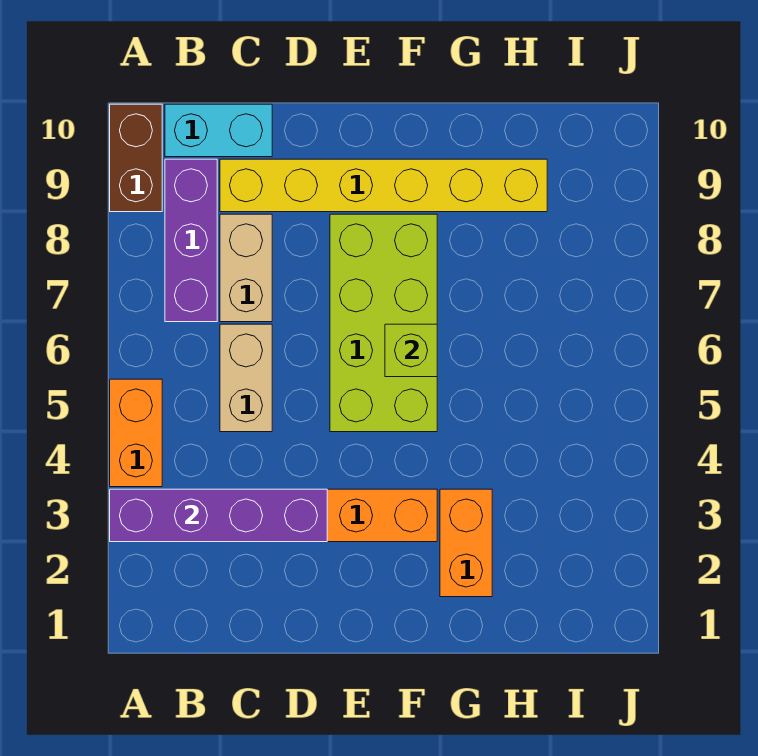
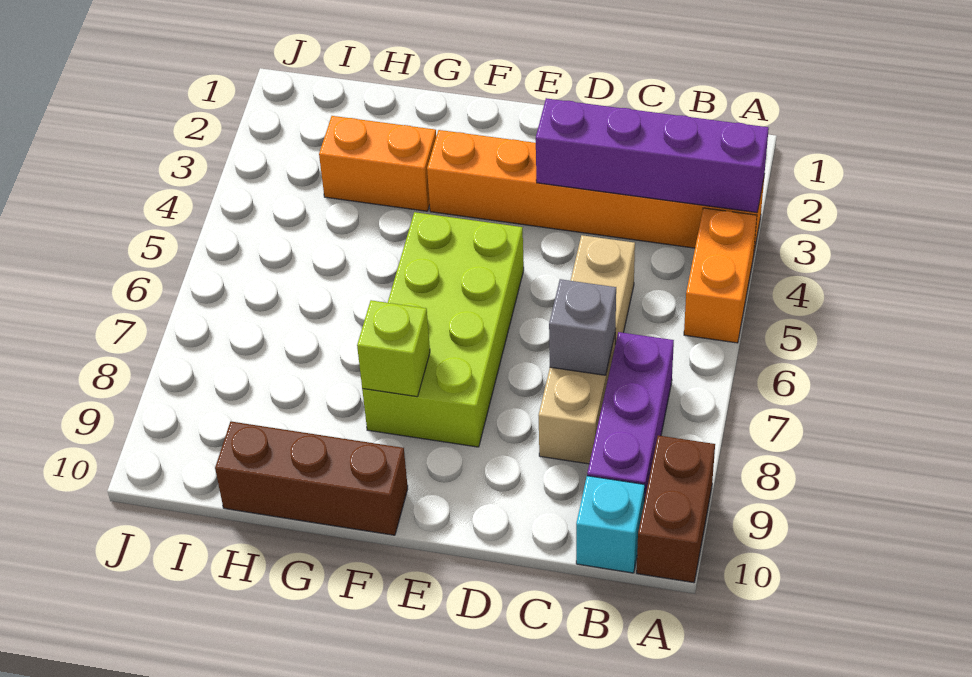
cyan brick B10:C10 level 1 -> cyan brick B10 level 1
none -> grey brick C7 level 2
yellow brick C9:H9 level 1 -> none
lime brick F6 level 2 -> lime brick F8 level 2
none -> brown brick F10:H10 level 1
orange brick G2:G3 level 1 -> orange brick G3:H3 level 1

